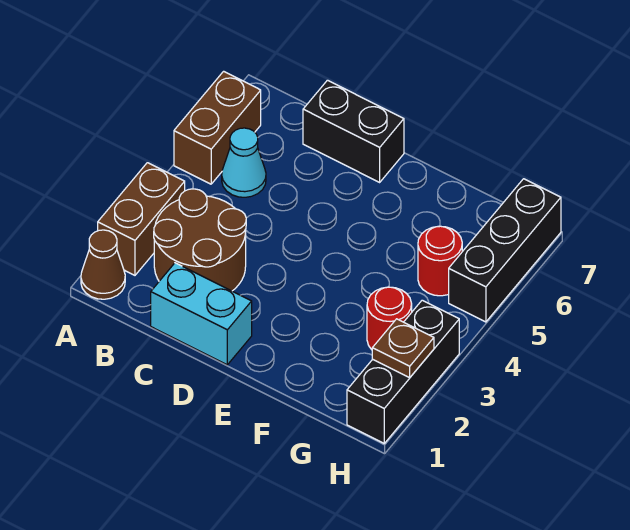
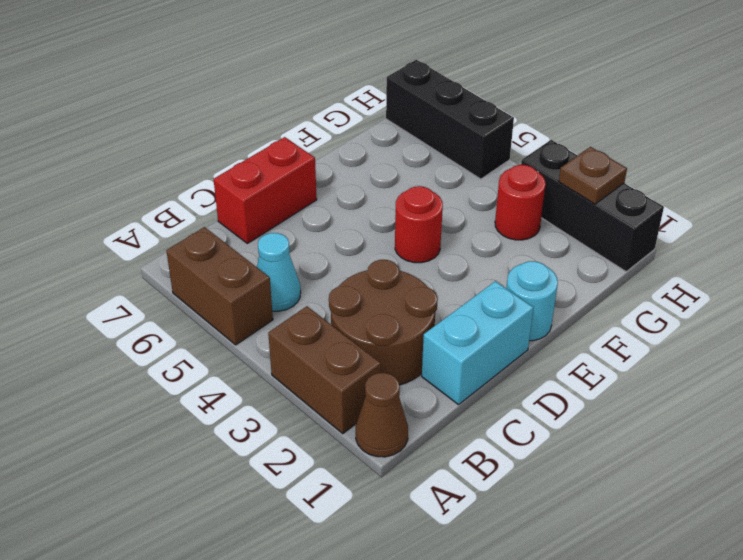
black brick C7:D7 level 1 -> red brick C7:D7 level 1
none -> cyan round brick E1 level 1
red round brick G5 level 1 -> red round brick E4 level 1

